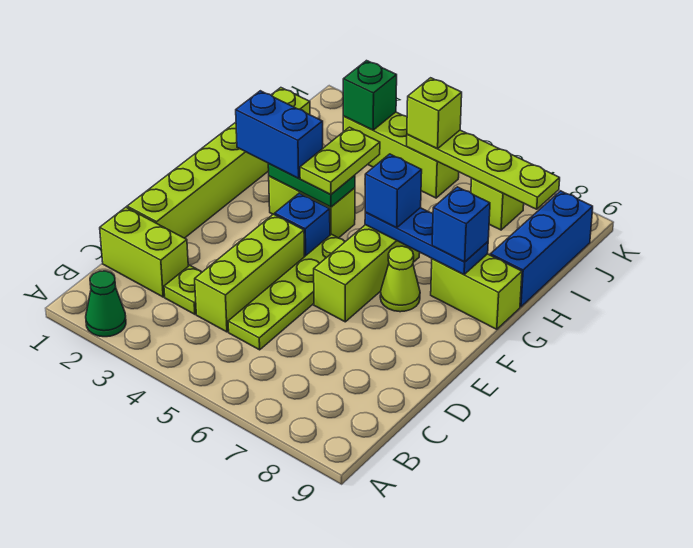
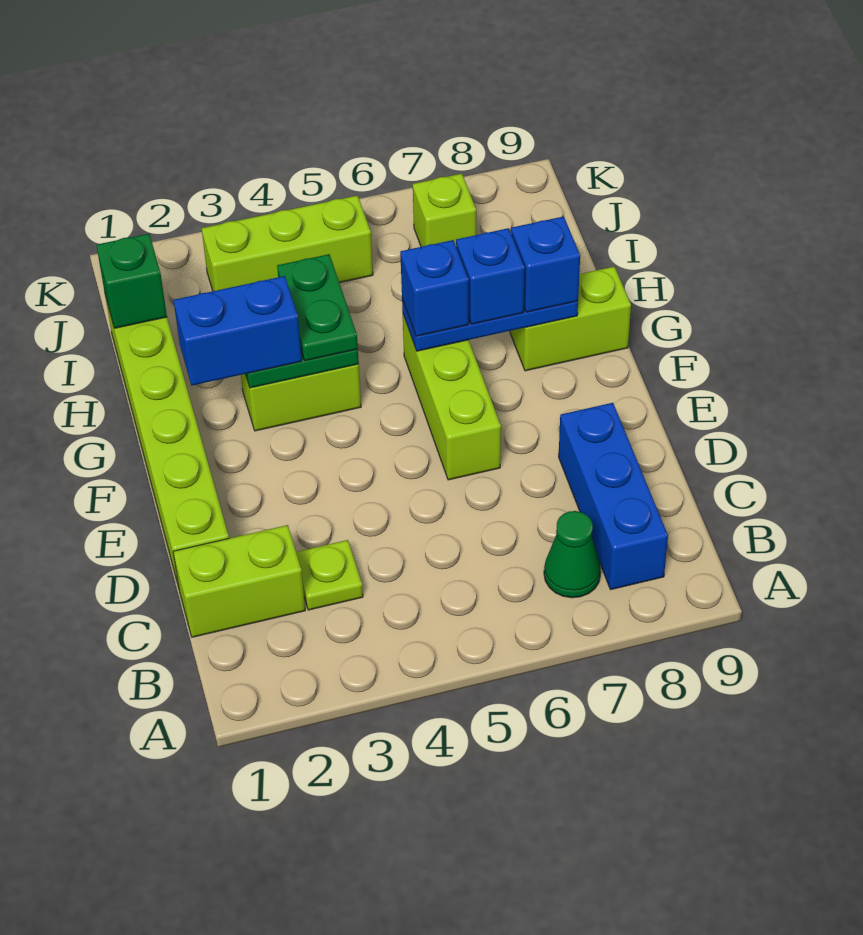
green cone A2 level 1 -> green cone B7 level 1
lime brick C4:E4 level 1 -> none
lime plate C5:F5 level 1 -> none
blue brick F4 level 1 -> blue brick G7 level 3
lime cone F7 level 1 -> none
lime plate G4:H4 level 3 -> green plate G4:H4 level 3
blue brick H9:J9 level 1 -> blue brick B8:D8 level 1
green brick J3 level 2 -> green brick I1 level 2
lime plate J5:J8 level 2 -> none
lime brick J5 level 3 -> none

